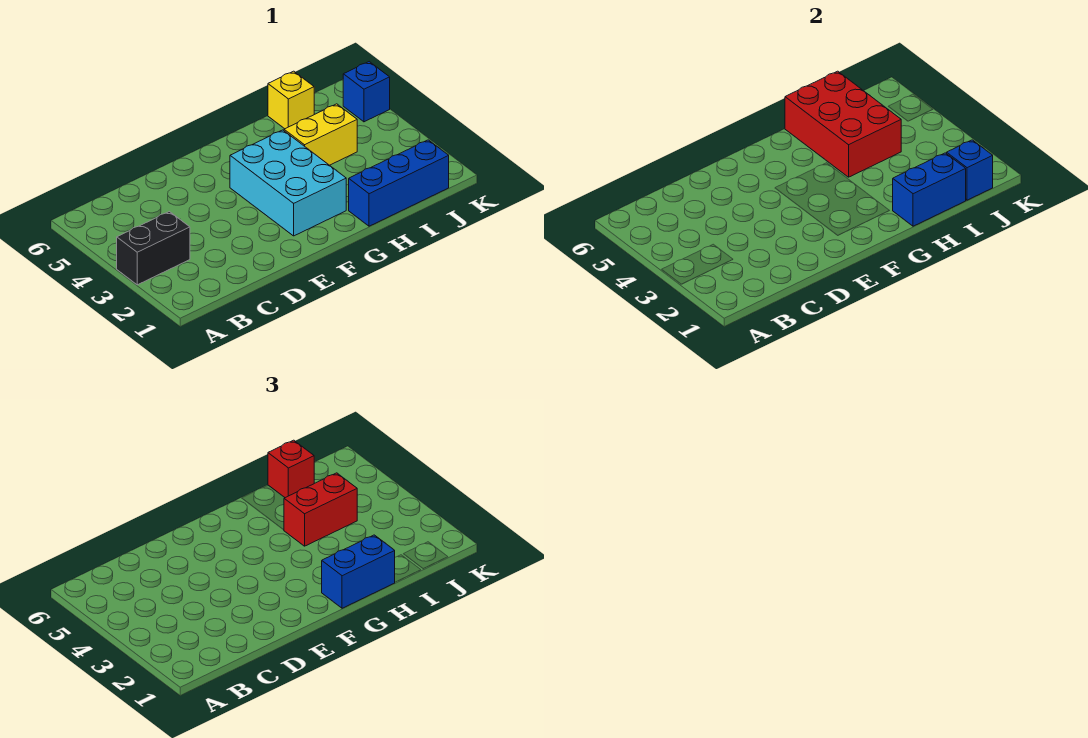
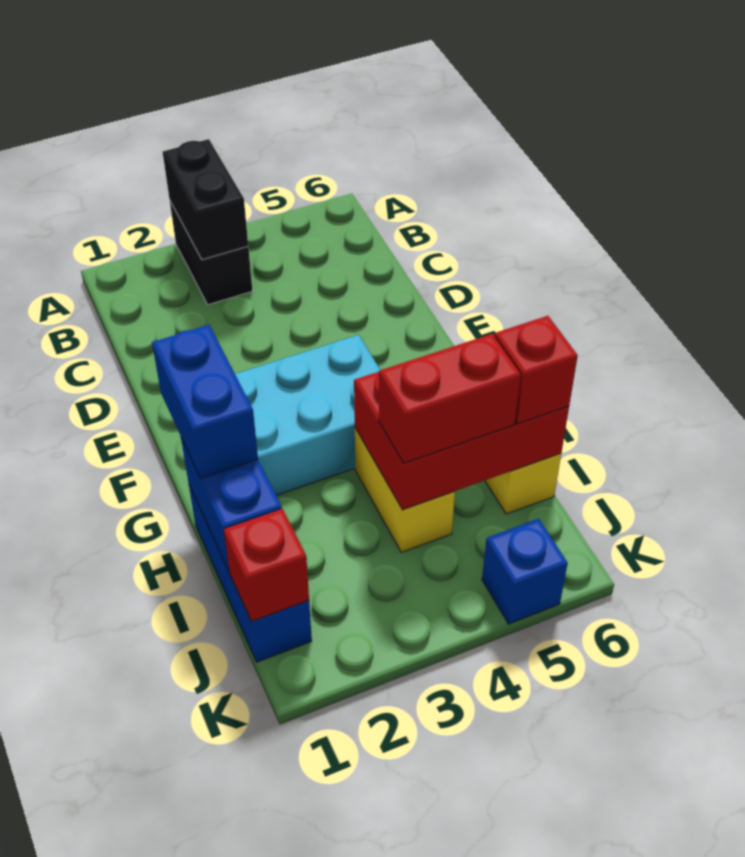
none -> black brick A3:B3 level 2
red brick H4:I4 level 3 -> red brick I4:I5 level 3
blue brick J1 level 2 -> red brick J1 level 2

